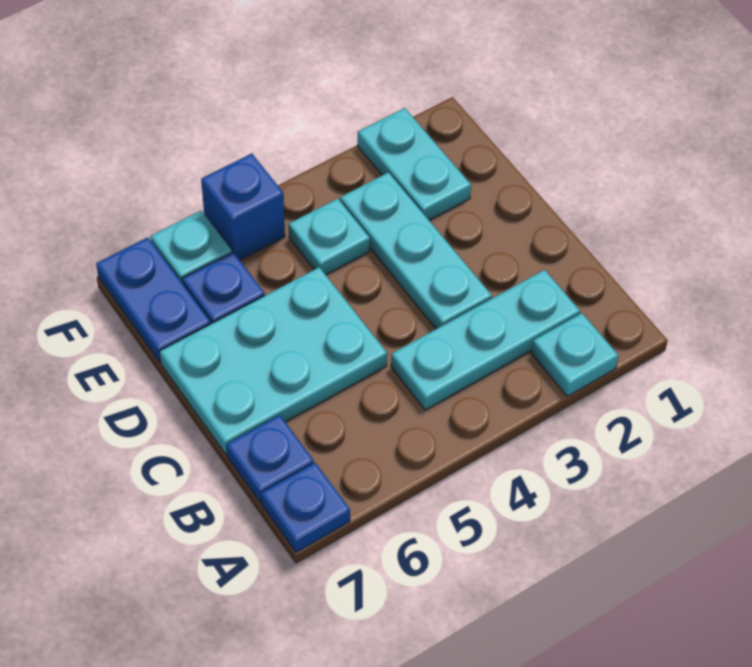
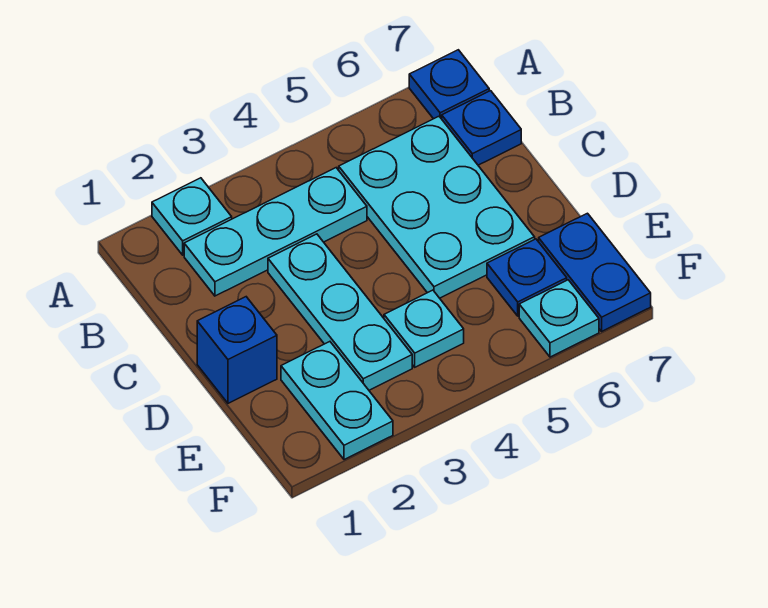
cyan plate C5:D7 level 1 -> cyan plate B5:D6 level 1
blue brick F5 level 1 -> blue brick D1 level 1

